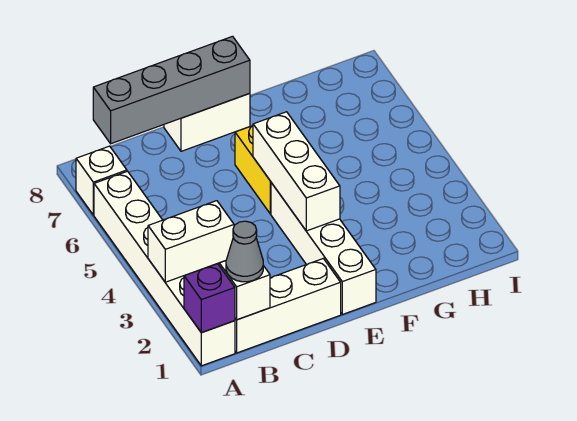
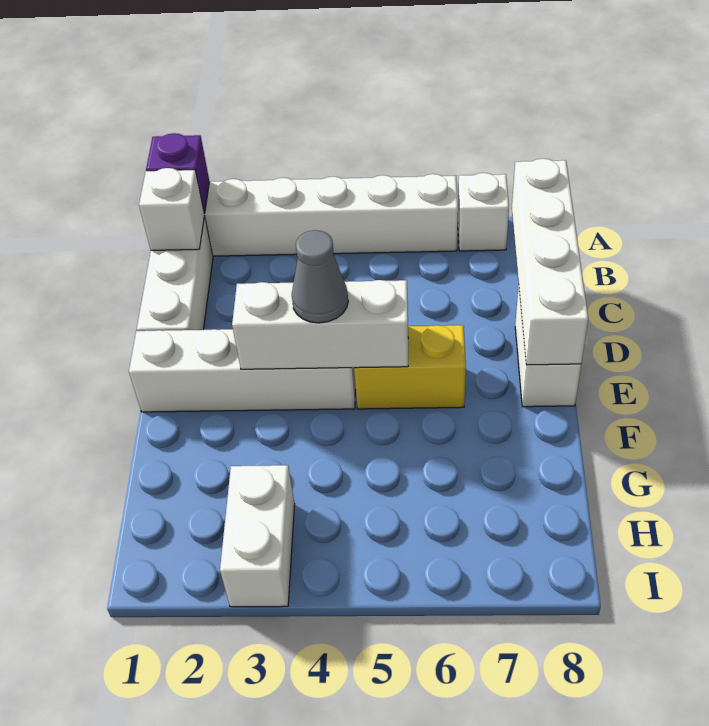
white brick A3:B3 level 2 -> white brick H3:I3 level 1
grey cone B1 level 3 -> grey cone E4 level 3
grey brick B8:E8 level 2 -> white brick B8:E8 level 2

